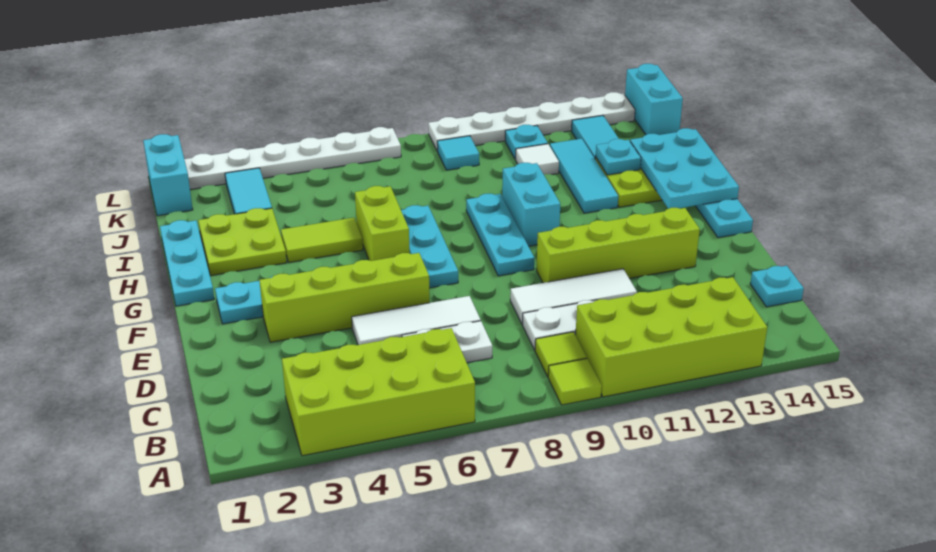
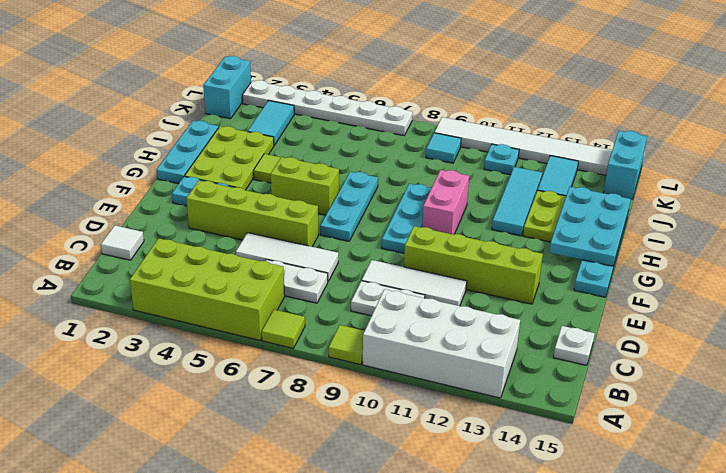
lime brick A10:B13 level 1 -> white brick A10:B13 level 1
lime tile B9 level 1 -> lime tile A7 level 1
cyan plate C15 level 1 -> white plate C15 level 1
lime brick G6:H6 level 1 -> lime brick G5:G6 level 1
cyan brick G10:H10 level 1 -> pink brick G10:H10 level 1
lime plate H2:I3 level 1 -> lime plate G2:I3 level 1
cyan plate I13 level 2 -> none
white tile J11 level 1 -> white tile C1 level 1
white plate L9:L14 level 1 -> white tile L9:L14 level 1

